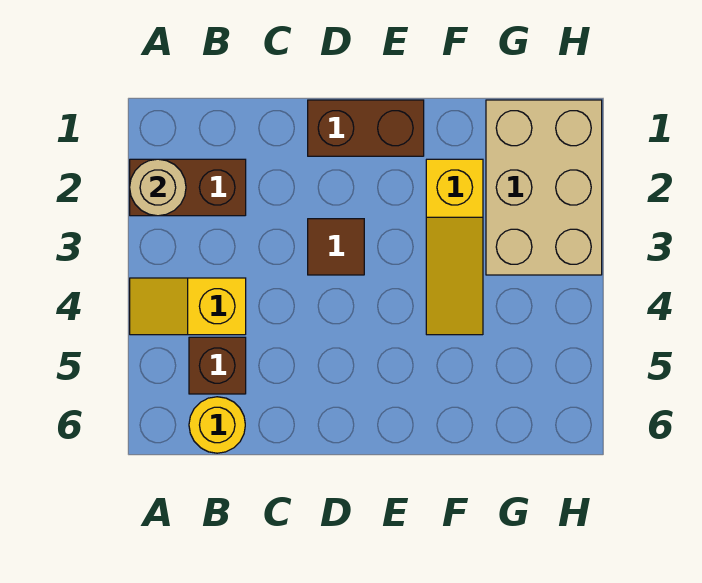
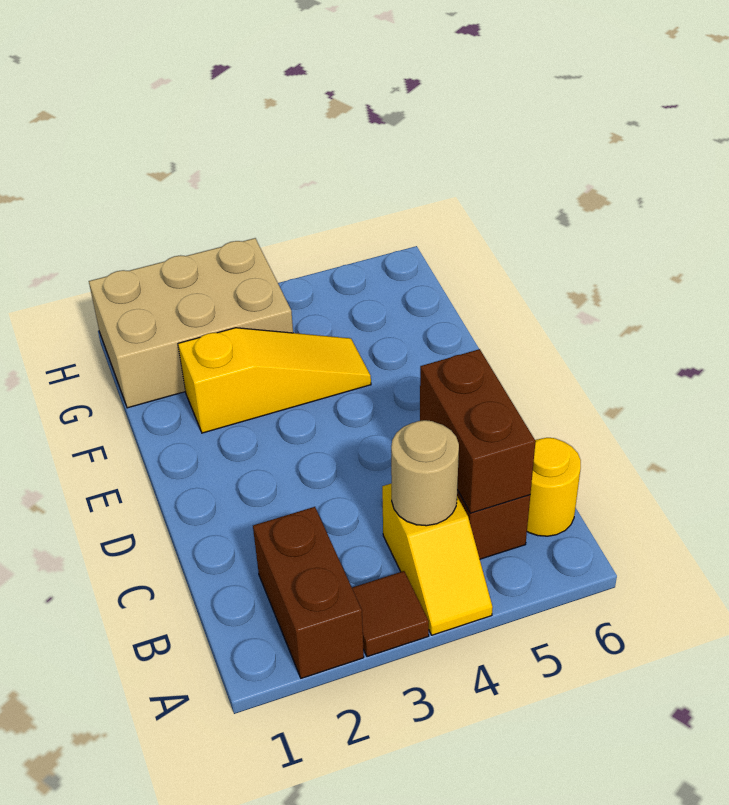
tan round brick A2 level 2 -> tan round brick B4 level 2
brown brick D1:E1 level 1 -> brown brick B5:C5 level 2
brown tile D3 level 1 -> brown tile A3 level 1

